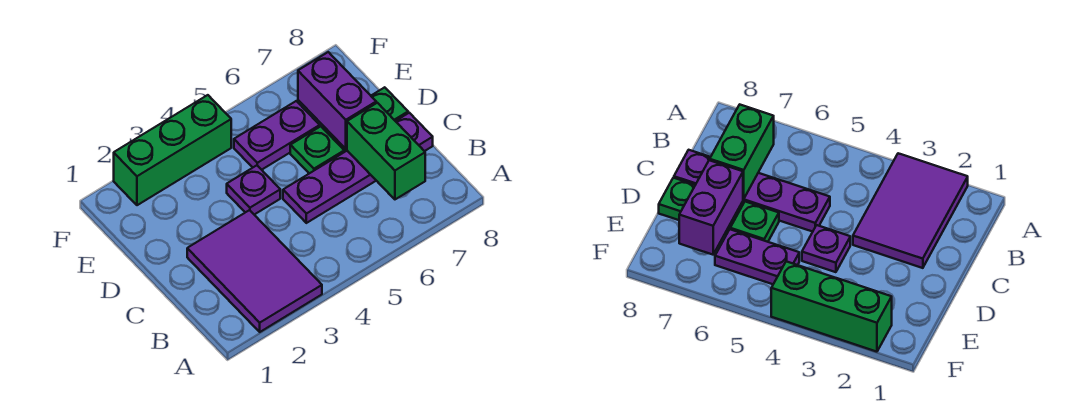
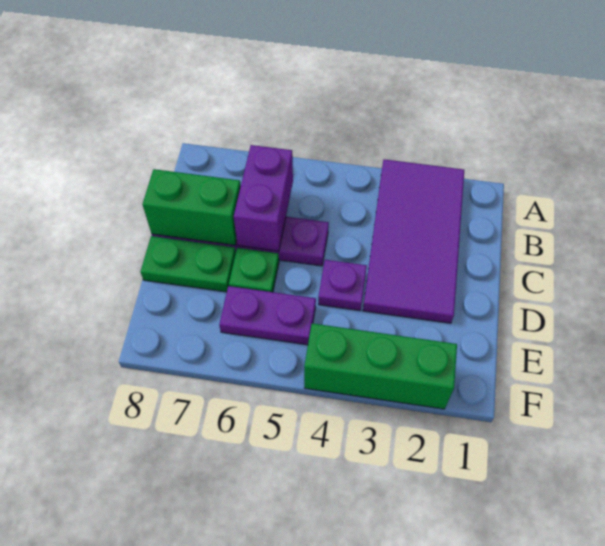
purple tile A2:C3 level 1 -> purple tile A2:D3 level 1
green brick B7:C7 level 2 -> green brick C7:C8 level 2
purple brick D7:E7 level 2 -> purple brick B6:C6 level 2

